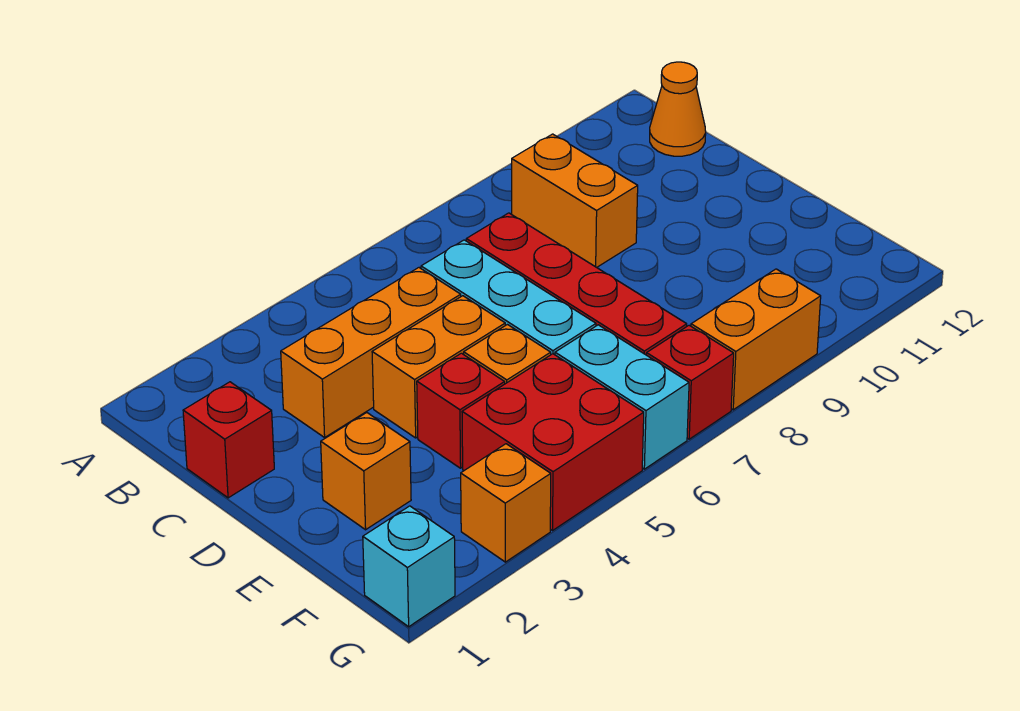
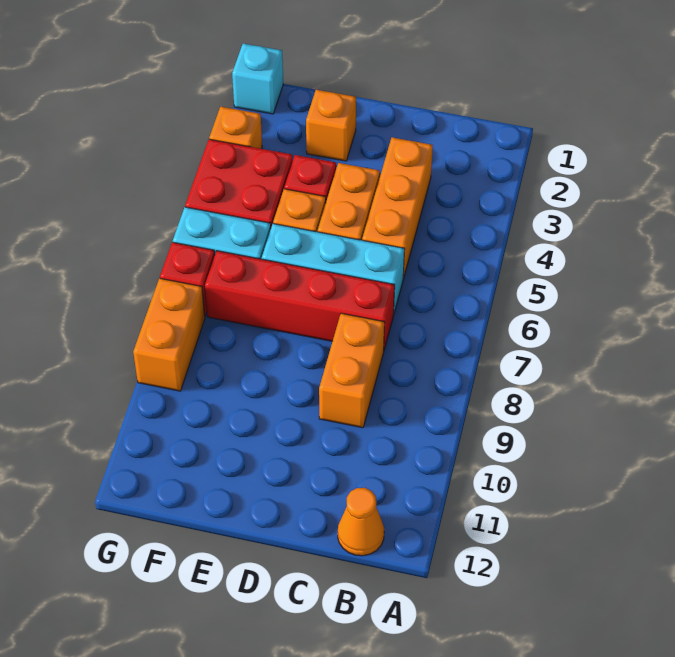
orange brick B9:C9 level 1 -> orange brick C8:C9 level 1
red brick C1 level 1 -> none

